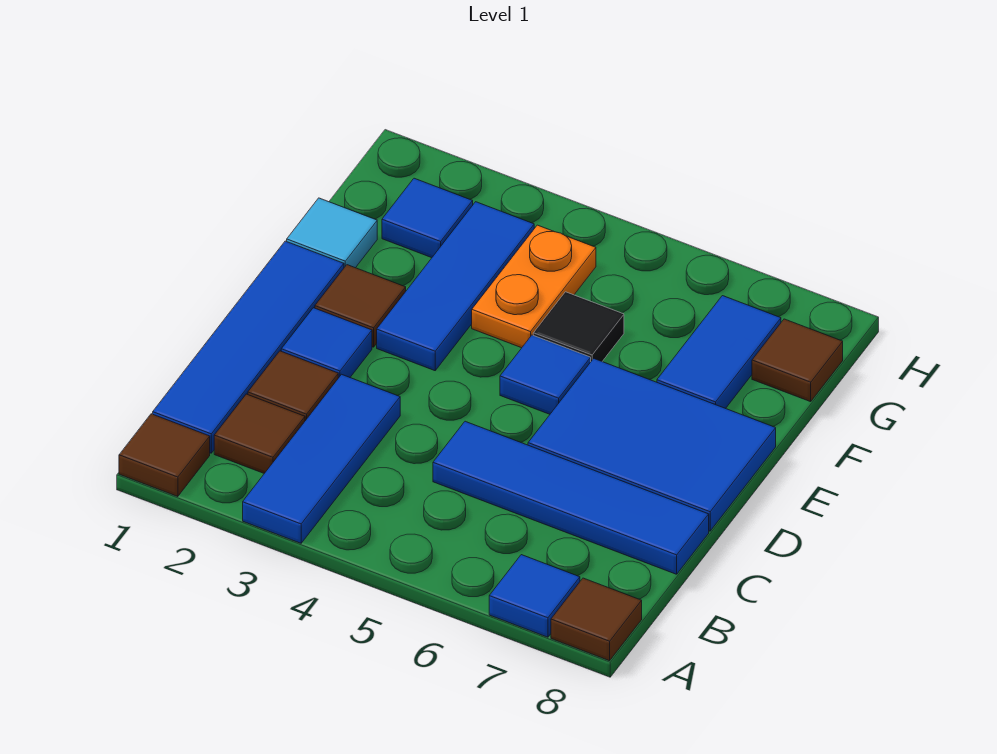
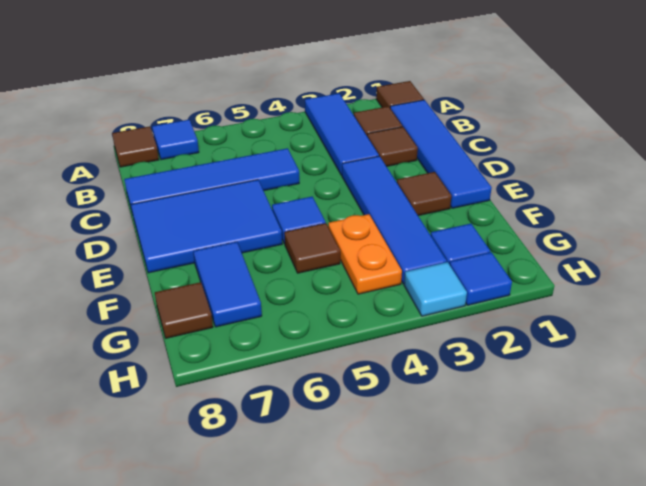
blue tile D2 level 1 -> blue tile H2 level 1
blue tile E3:G3 level 1 -> blue tile D3:G3 level 1
cyan tile F1 level 1 -> cyan tile H3 level 1
black tile F5 level 1 -> brown tile F5 level 1

